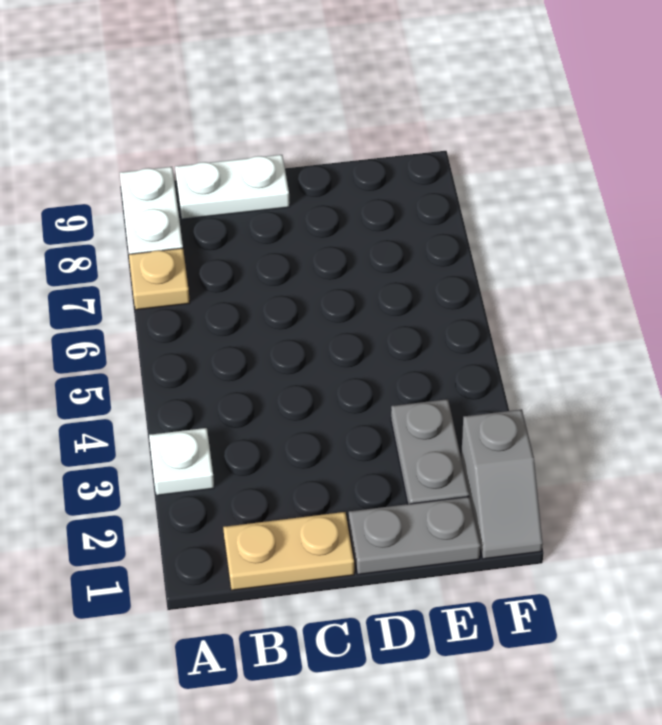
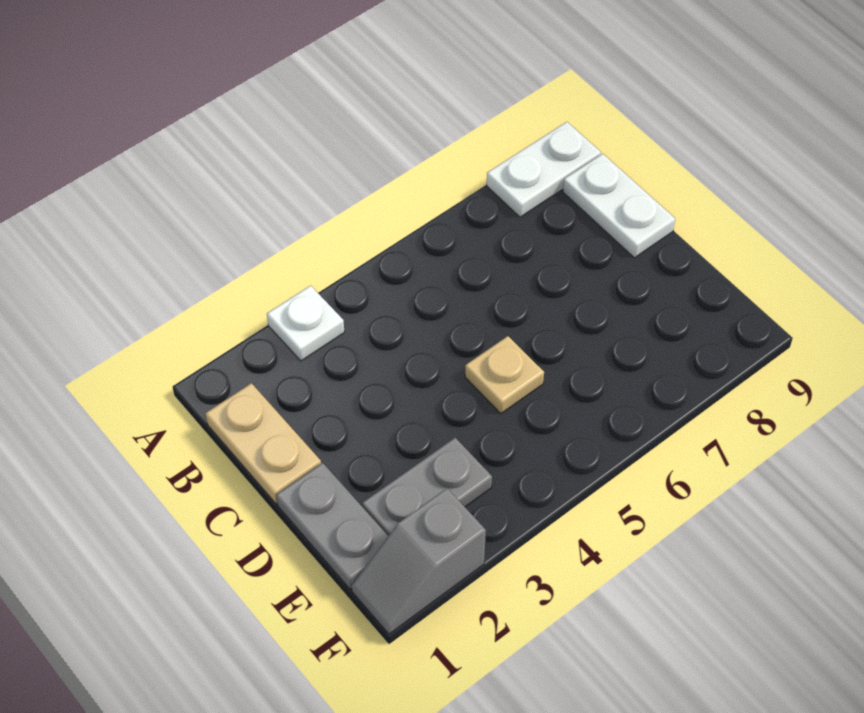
tan plate A7 level 1 -> tan plate D5 level 1

